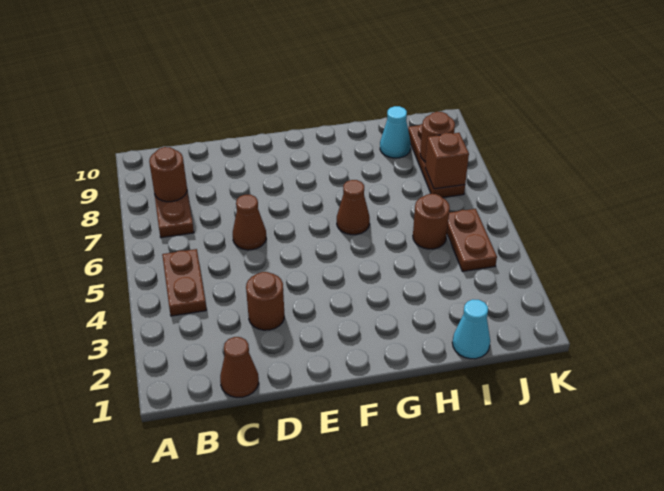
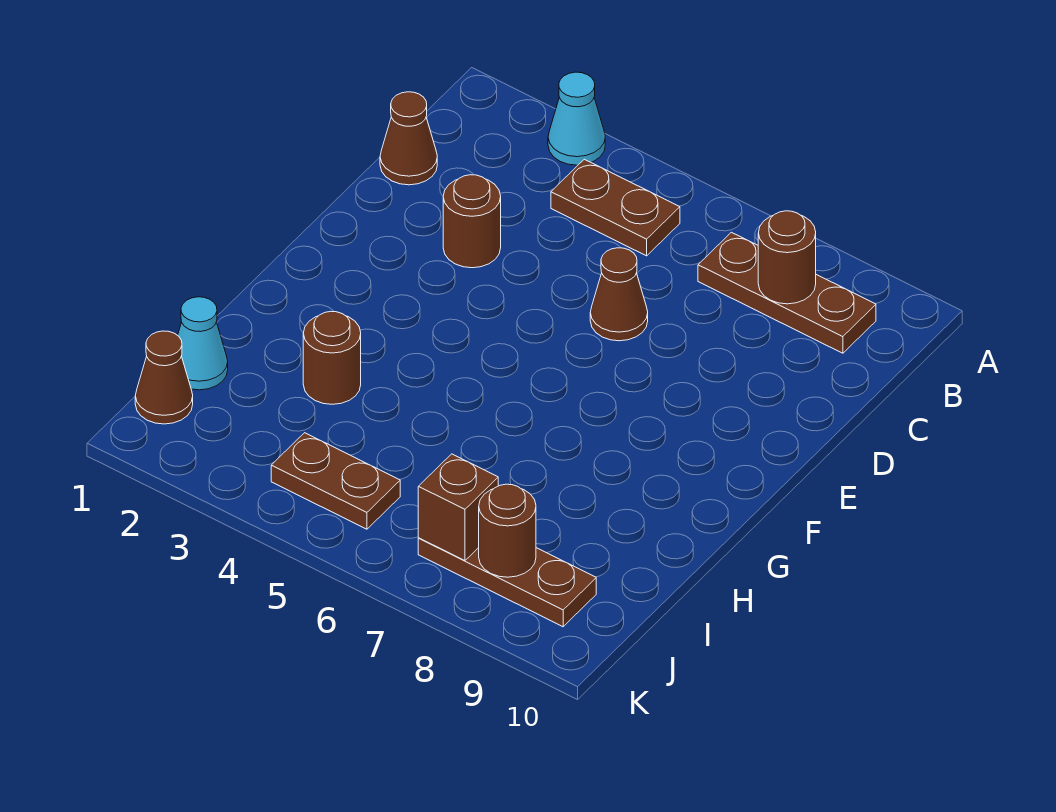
brown cone G6 level 1 -> brown cone J1 level 1
brown round brick I5 level 1 -> brown round brick H3 level 1
cyan cone I9 level 1 -> cyan cone A3 level 1

